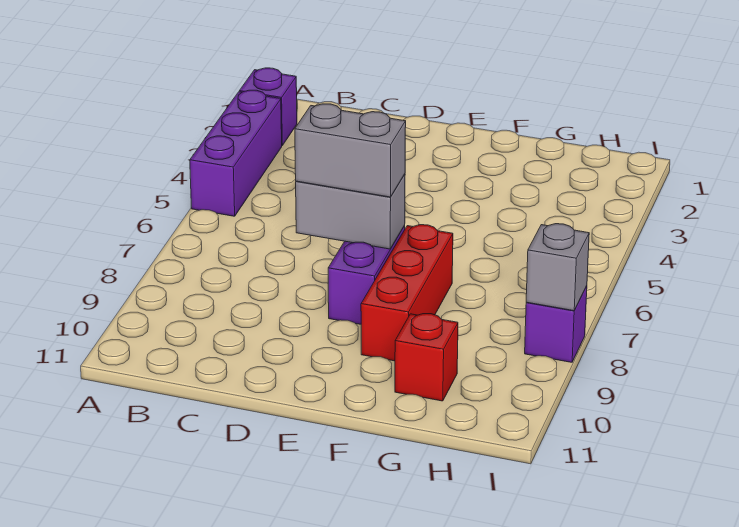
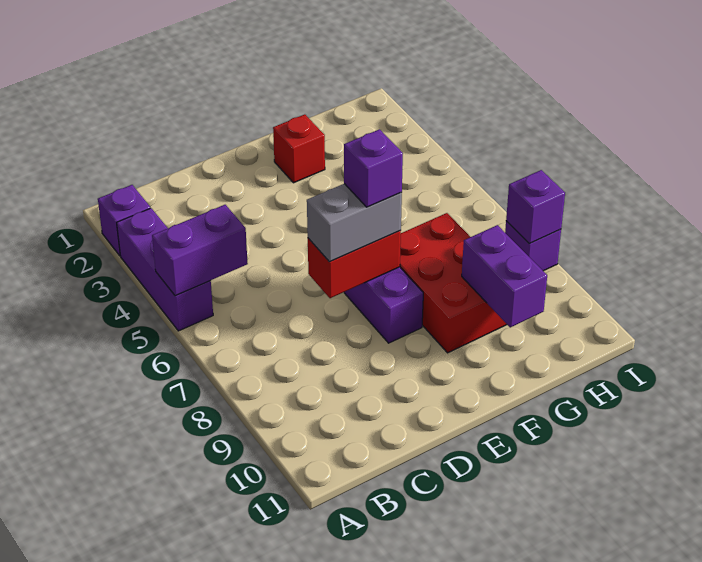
none -> purple brick A5:B5 level 2
grey brick D7:E7 level 2 -> red brick D7:E7 level 2
none -> purple brick E7 level 4
red brick F7:F9 level 1 -> red brick F7:G9 level 1
none -> purple brick G9:G10 level 2
red brick G10 level 1 -> red brick F2 level 1
grey brick I8 level 2 -> purple brick I8 level 2

